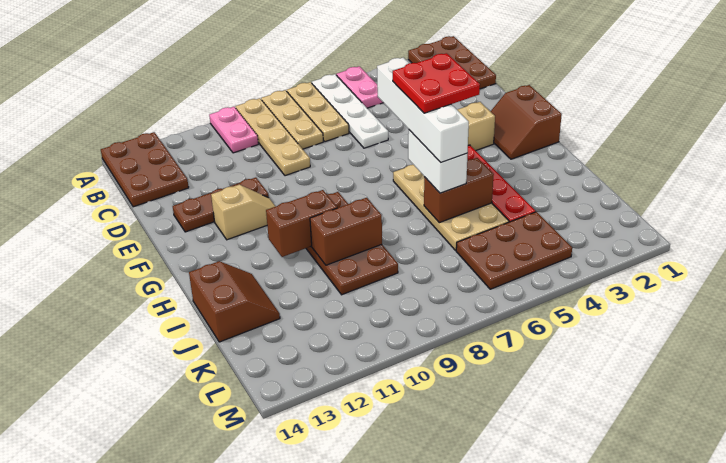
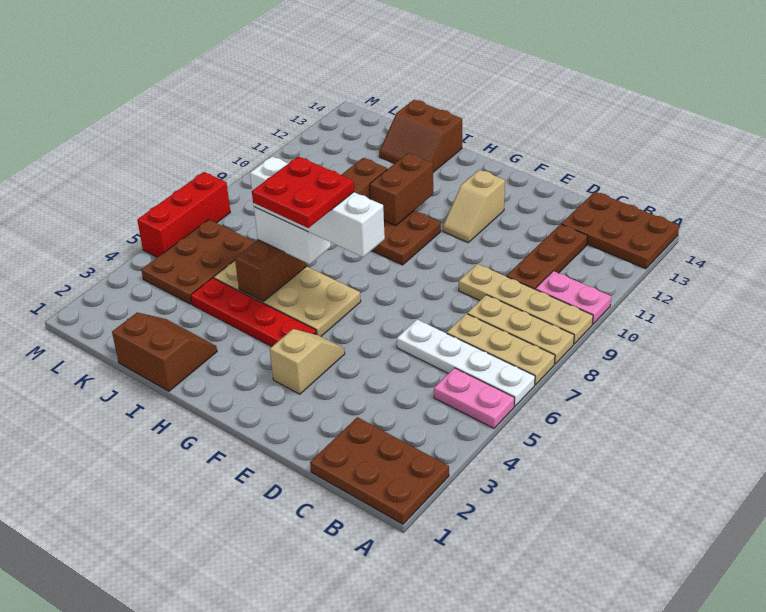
brown plate E11:E13 level 1 -> brown plate C10:C12 level 1
brown slope F1:G2 level 1 top 1 -> brown slope I1:J2 level 1 top 1
none -> red brick M5:M7 level 1

